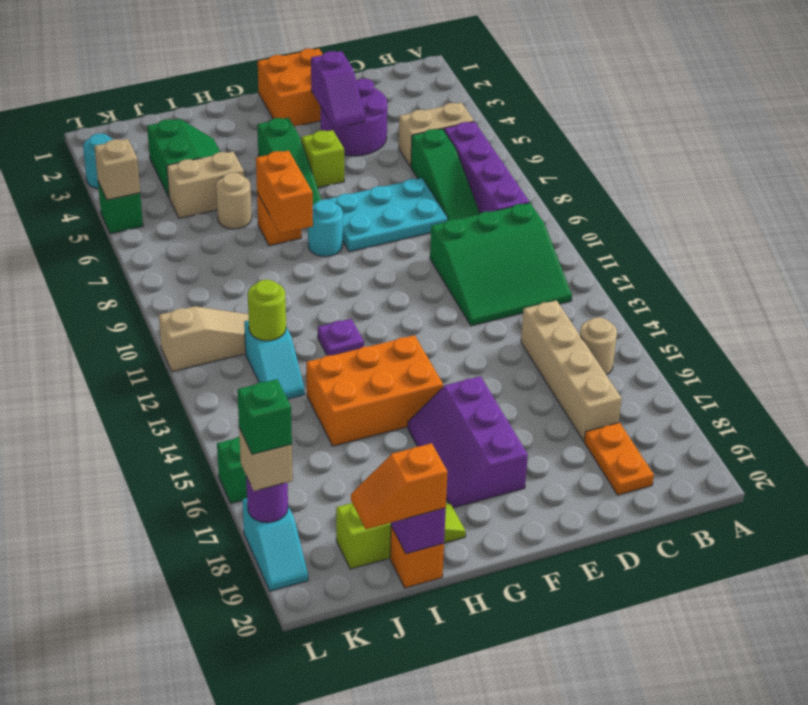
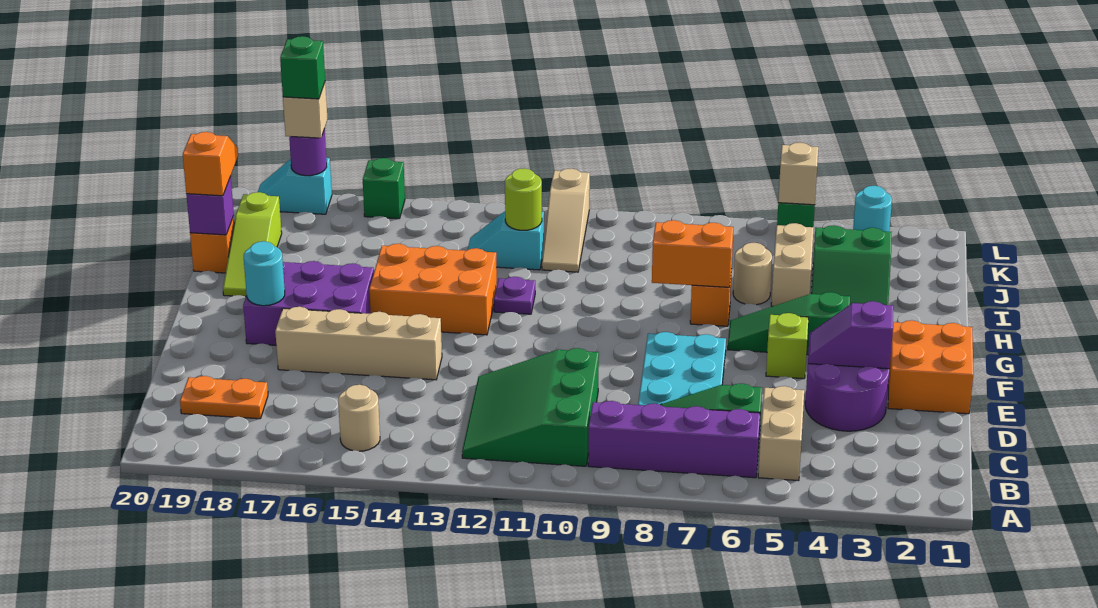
tan brick C14:C17 level 1 -> tan brick E14:E17 level 1
purple slope F16:G18 level 1 top F -> purple brick F16:G18 level 1
cyan round brick G8 level 1 -> cyan round brick F18 level 2
orange brick G14:I15 level 1 -> orange brick G13:H15 level 1

